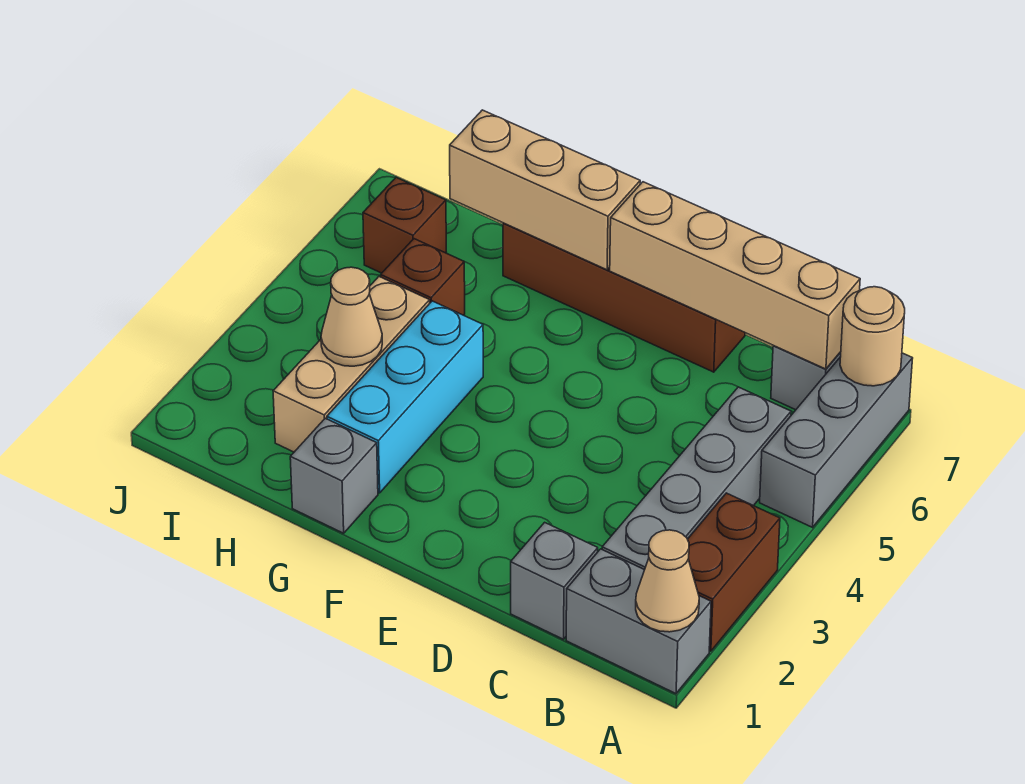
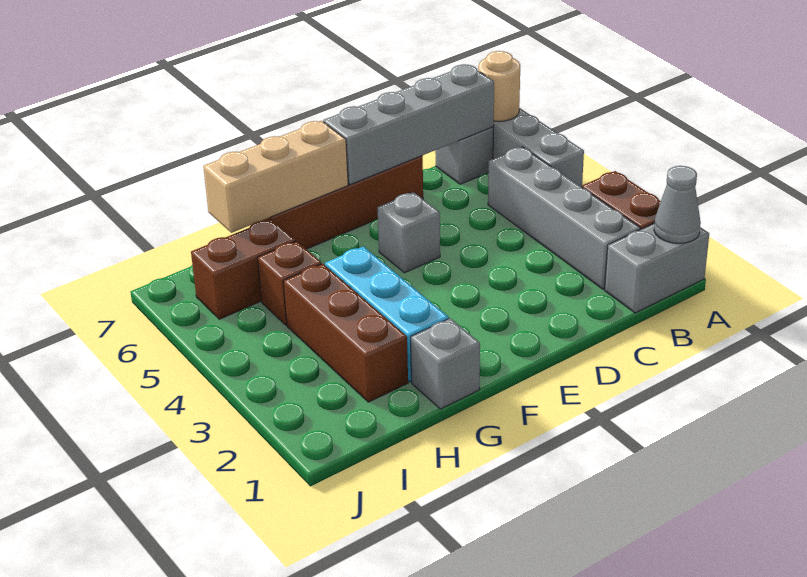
tan cone A1 level 2 -> grey cone A1 level 2
tan brick B7:E7 level 2 -> grey brick B7:E7 level 2
grey brick C1 level 1 -> grey brick E5 level 1
tan brick H2:H4 level 1 -> brown brick H2:H4 level 1
tan cone H3 level 2 -> none
brown brick I6 level 1 -> brown brick H6:I6 level 1

